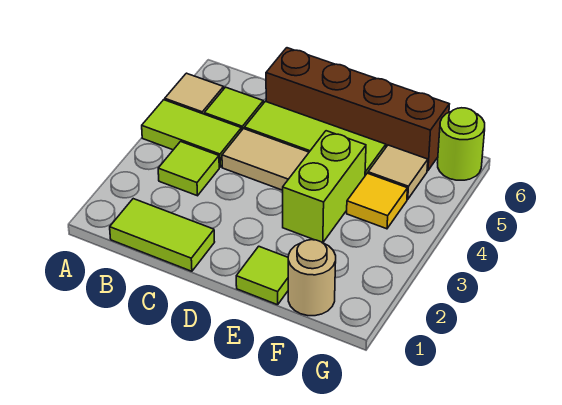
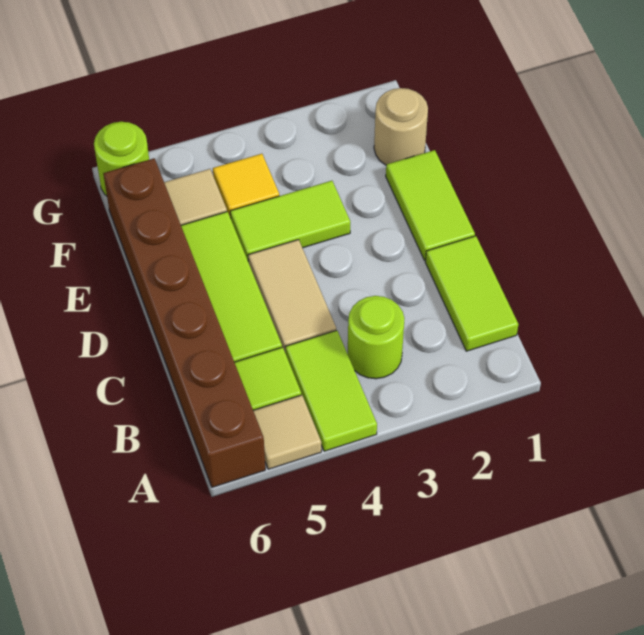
lime tile B3 level 1 -> lime round brick B3 level 1
brown brick C6:F6 level 1 -> brown brick A6:F6 level 1
lime tile E1 level 1 -> lime tile D1:E1 level 1
lime brick E3:E4 level 1 -> lime tile E3:E4 level 1

